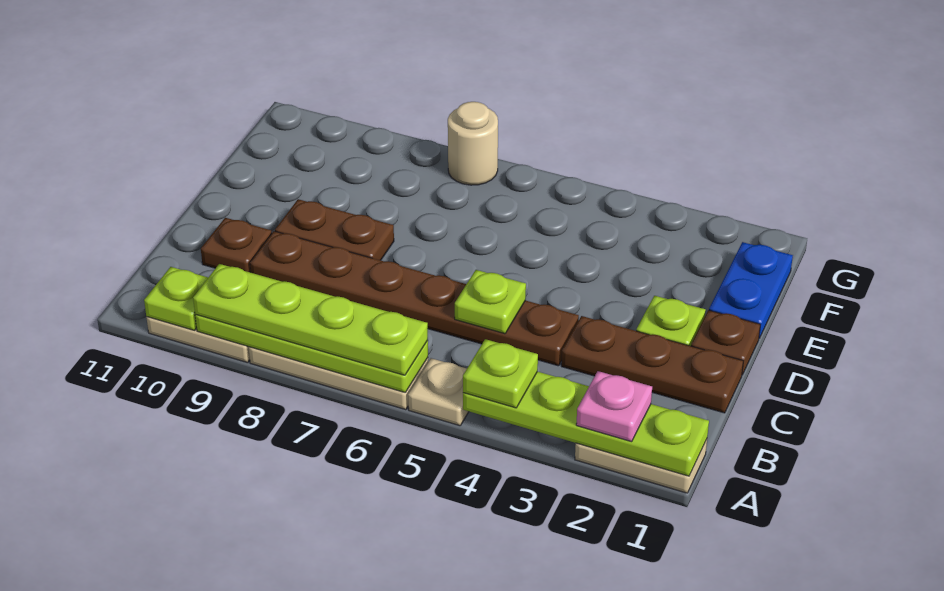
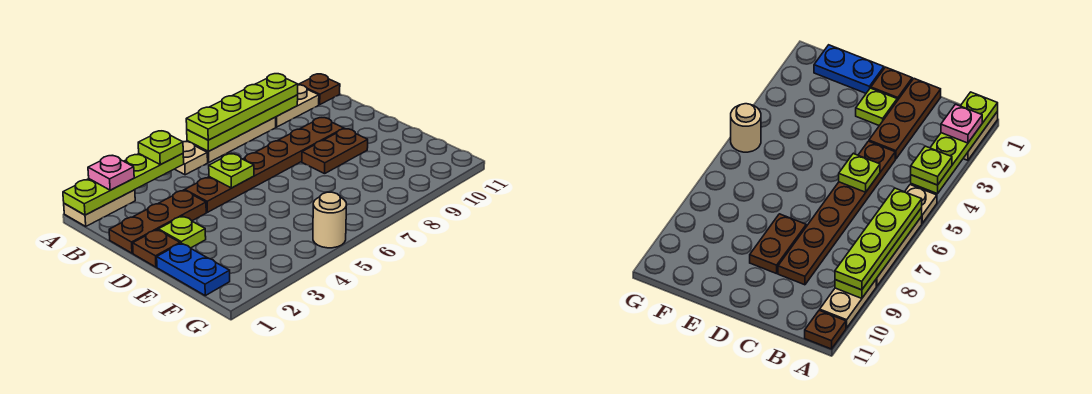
lime plate A10 level 2 -> none
brown plate C10 level 1 -> brown plate A11 level 1
tan round brick G7 level 1 -> tan round brick G5 level 1

